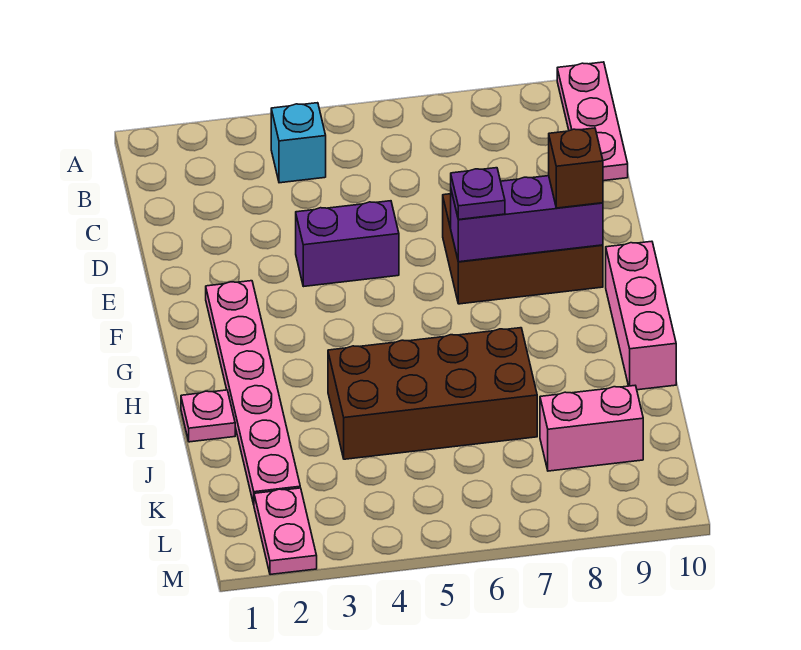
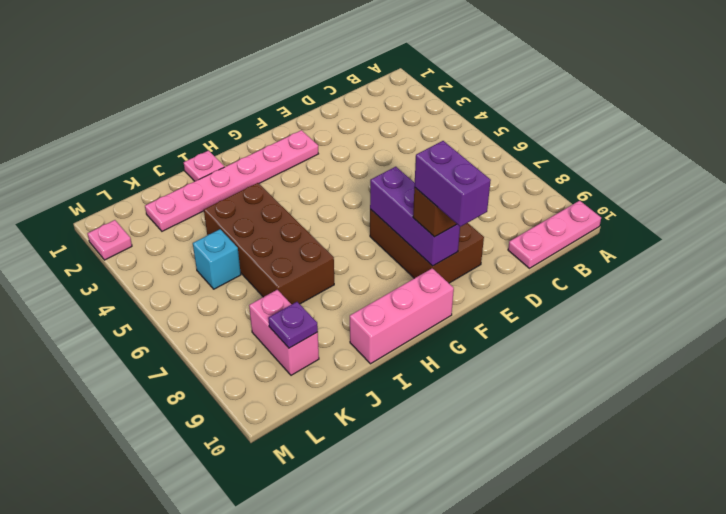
cyan brick B4 level 1 -> cyan brick K5 level 1
purple brick E4:E5 level 1 -> purple brick F9:F10 level 4
purple plate F7 level 3 -> purple plate K9 level 2
pink plate L2:M2 level 1 -> pink plate M2 level 1

